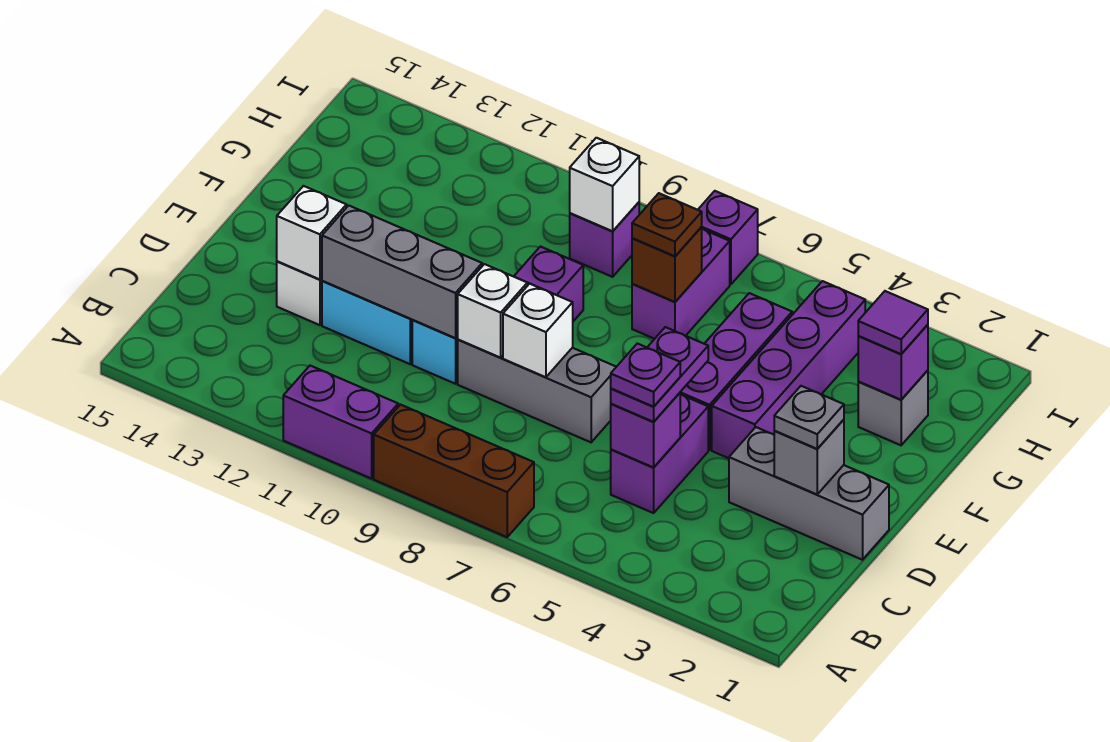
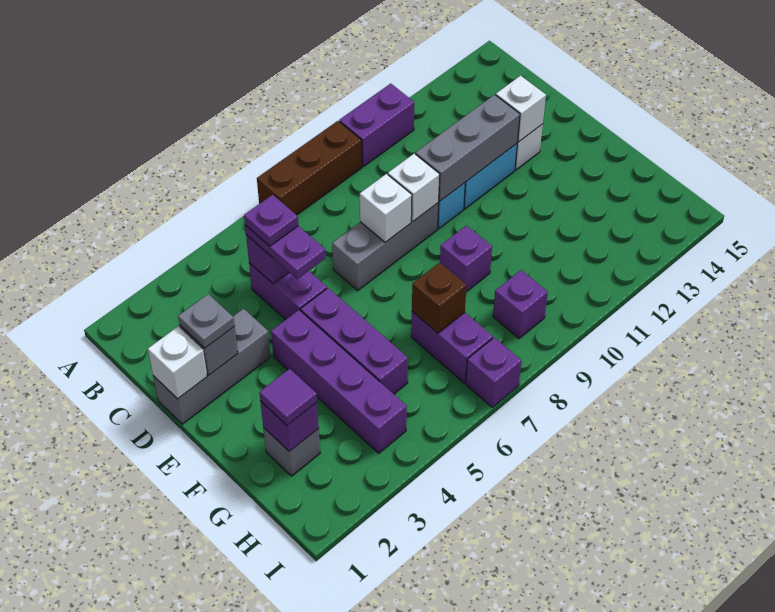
brown plate G7 level 3 -> none
white brick H9 level 2 -> white brick D1 level 2

